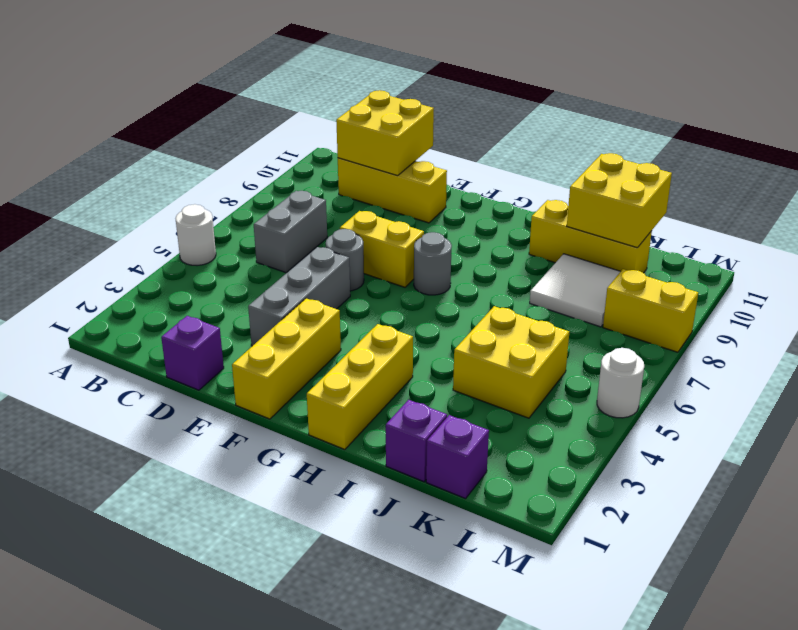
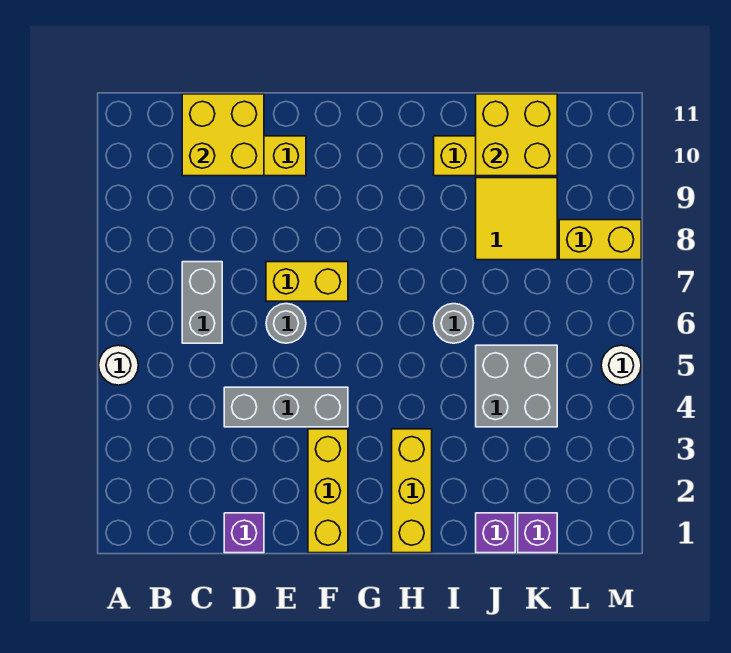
grey brick E3:E5 level 1 -> grey brick D4:F4 level 1
grey round brick G7 level 1 -> grey round brick I6 level 1
yellow brick J4:K5 level 1 -> grey brick J4:K5 level 1
white tile J8:K9 level 1 -> yellow tile J8:K9 level 1

